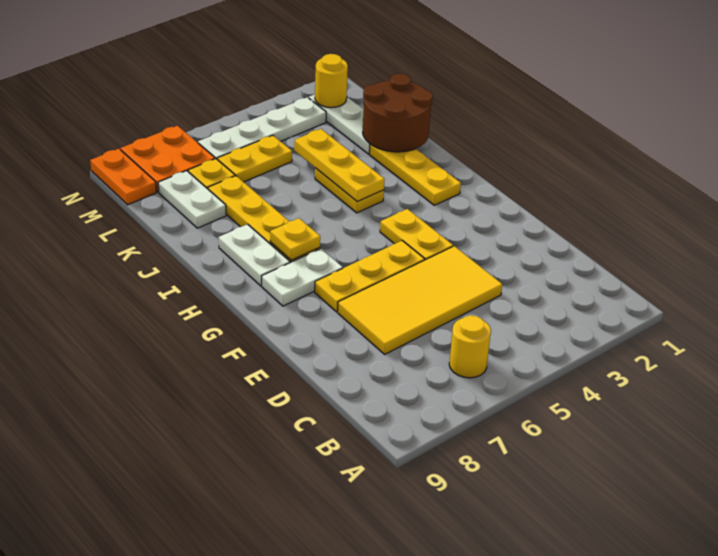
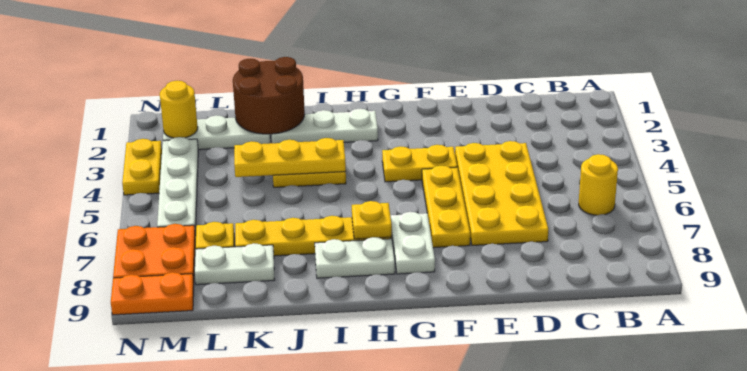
yellow tile D4:E7 level 1 -> yellow plate D4:E7 level 1
yellow plate H2:J2 level 1 -> white plate H2:J2 level 1
yellow plate L5:L6 level 1 -> yellow plate N3:N4 level 1

